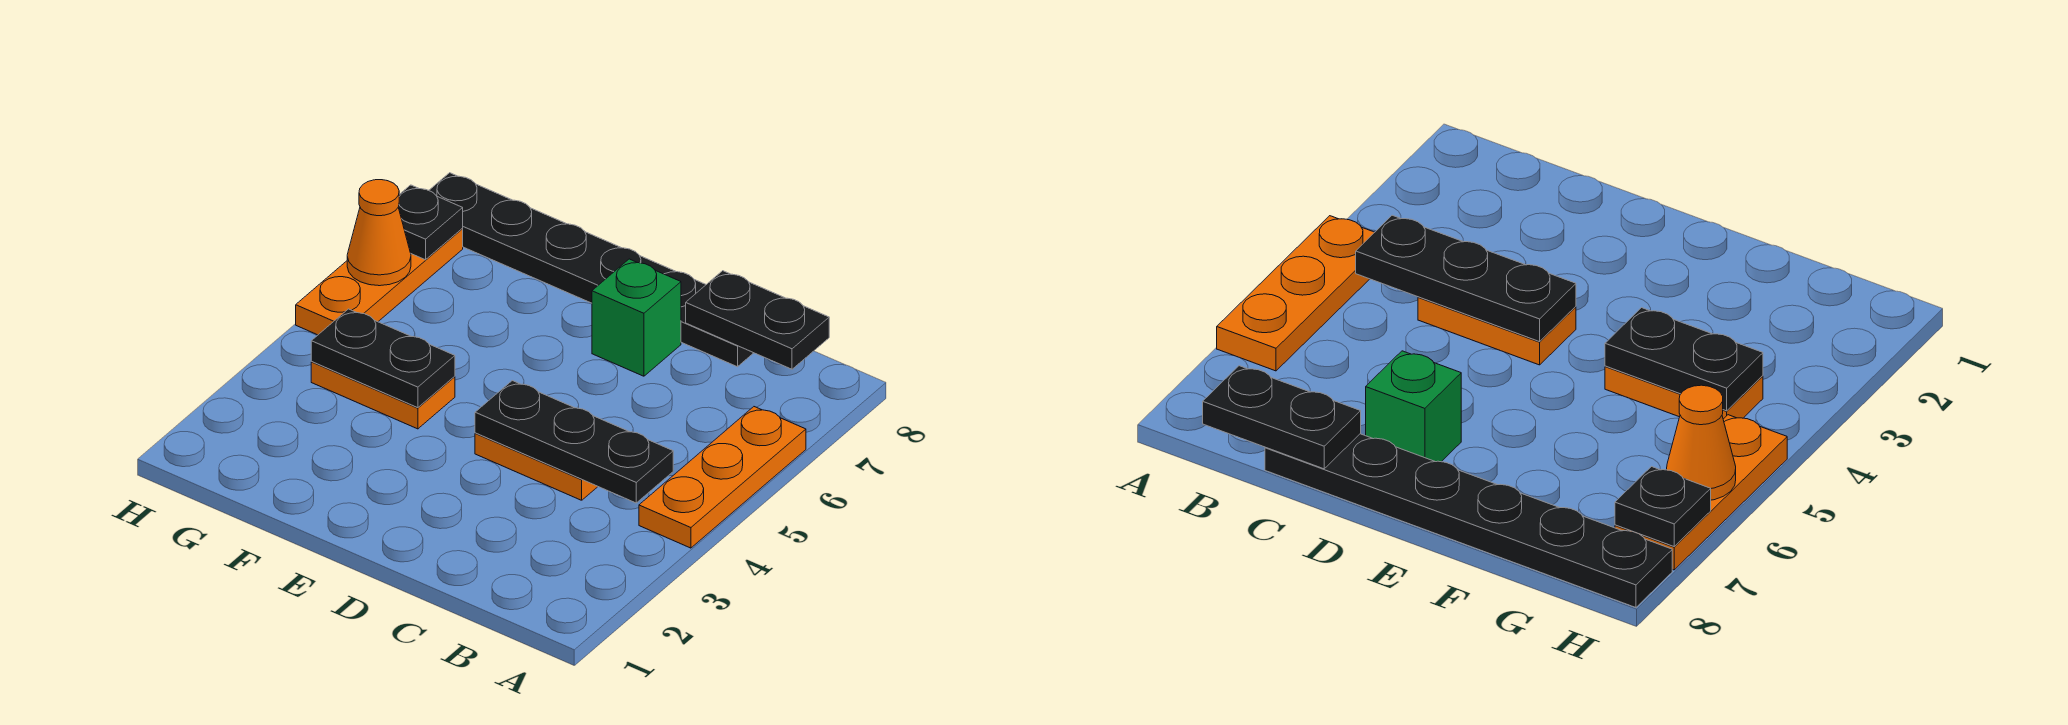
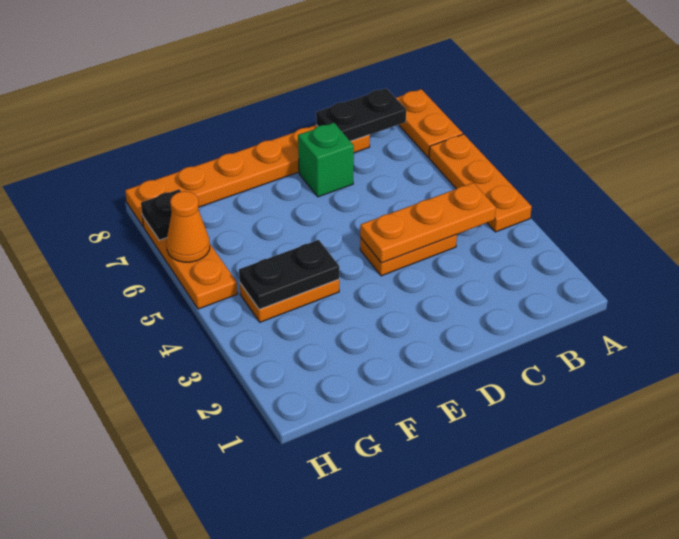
none -> orange plate A7:A8 level 1
black plate B4:D4 level 2 -> orange plate B4:D4 level 2
black plate C8:H8 level 1 -> orange plate C8:H8 level 1

